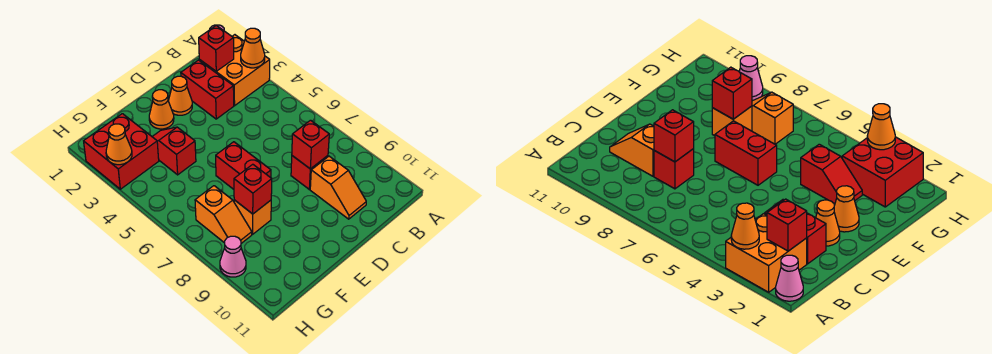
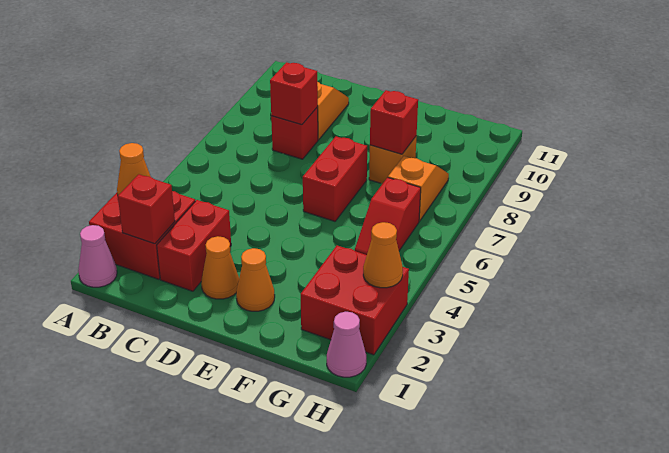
orange brick A2:B3 level 1 -> red brick A2:B3 level 1
red slope F3:F4 level 1 top 4 -> red slope G5:G6 level 1 top 6
pink cone H9 level 1 -> pink cone H1 level 1

